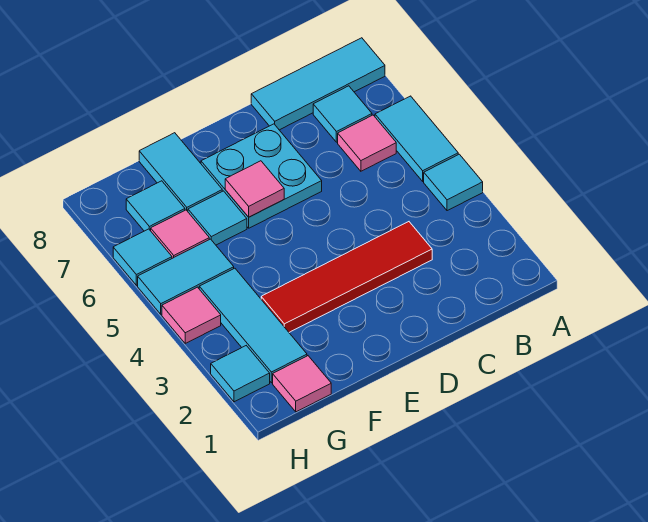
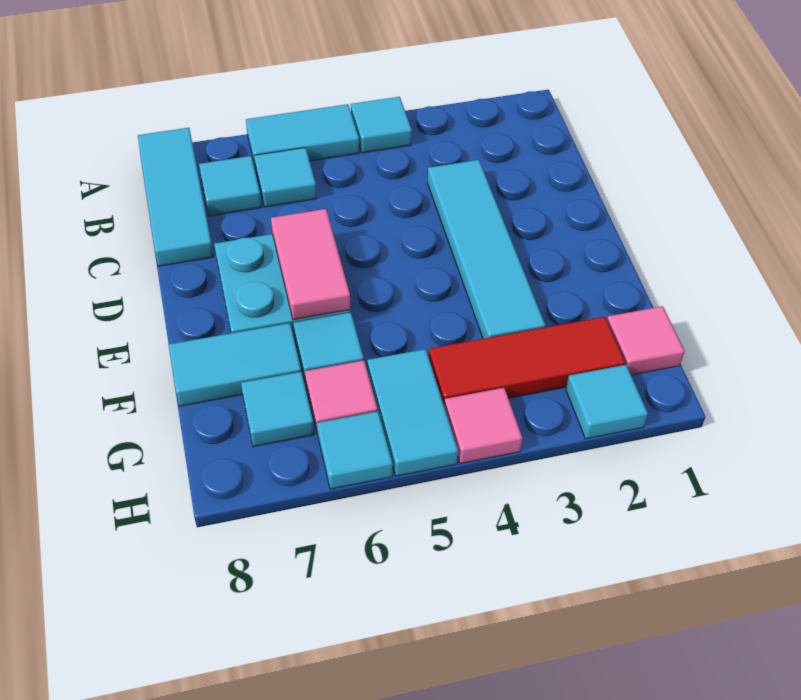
pink tile B6 level 1 -> cyan tile B6 level 1
red tile C3:F3 level 1 -> cyan tile C3:F3 level 1
pink tile E6 level 2 -> pink tile D6:E6 level 2
cyan tile G2:G4 level 1 -> red tile G2:G4 level 1

